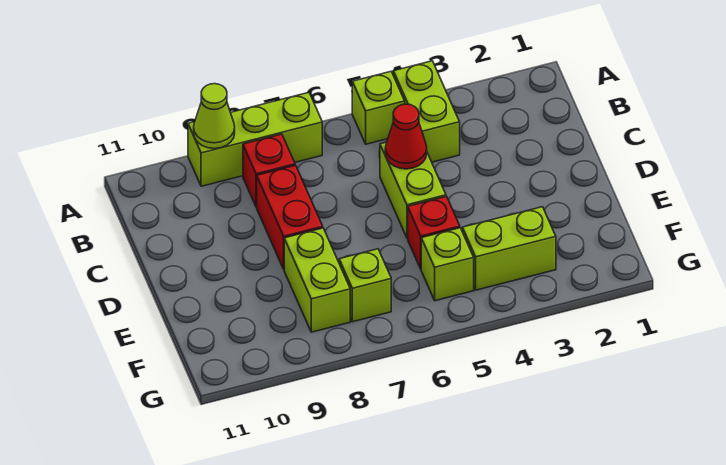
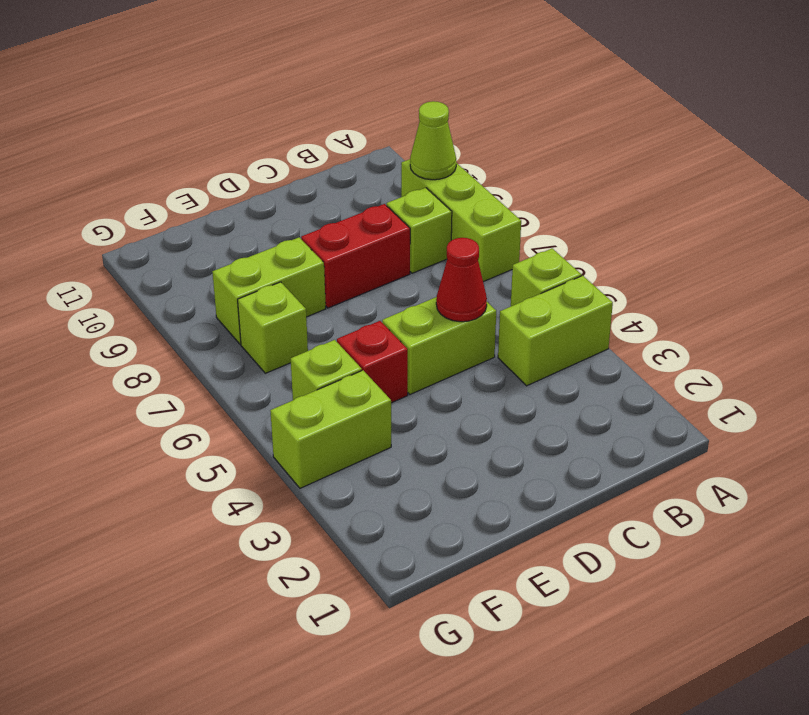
red brick B8 level 1 -> lime brick B8 level 1
lime brick F3:F4 level 1 -> lime brick F4:G4 level 1

